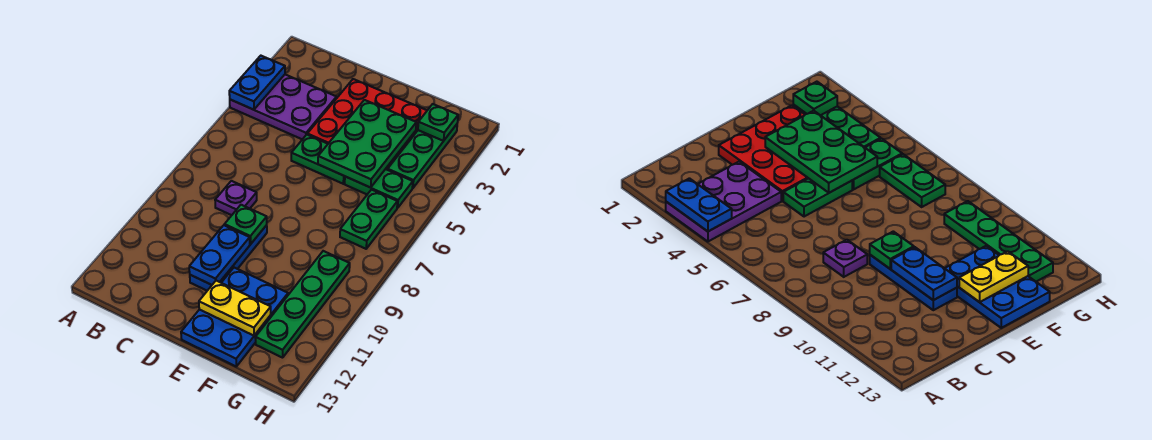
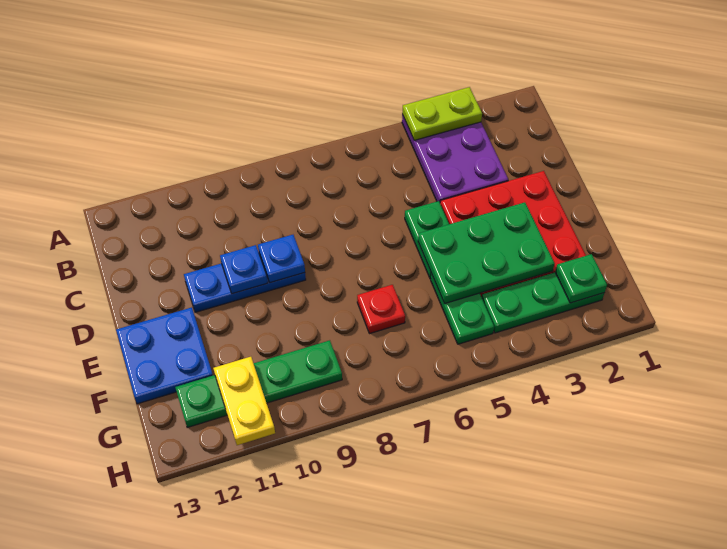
blue plate A3:A4 level 2 -> lime plate A3:A4 level 2
purple plate C8 level 1 -> none
green plate D9 level 2 -> blue plate D9 level 2
blue plate D10:D11 level 2 -> blue plate D10 level 2
blue plate E11:F13 level 1 -> blue plate E12:F13 level 1
yellow plate E12:F12 level 2 -> yellow plate G11:H11 level 2
none -> red plate F7 level 1
green plate G6:G7 level 1 -> none

